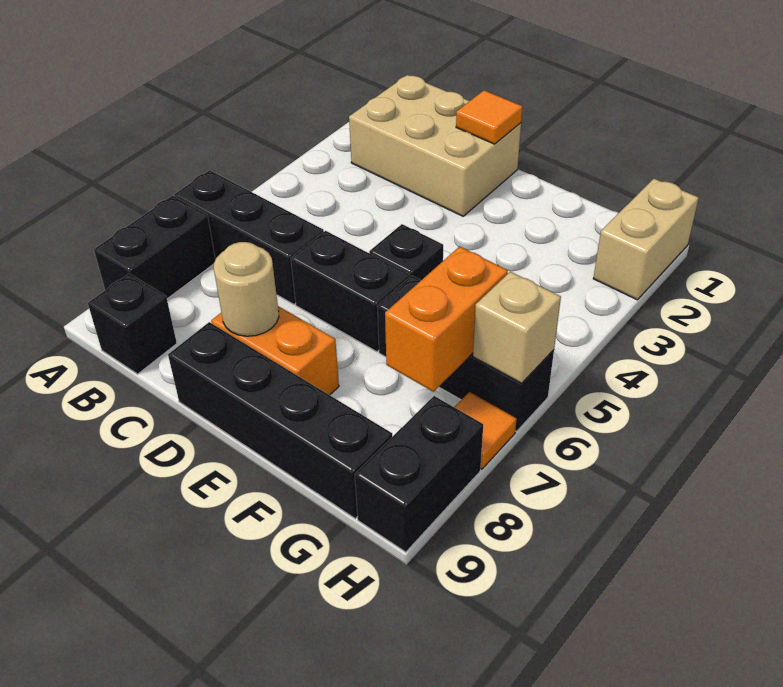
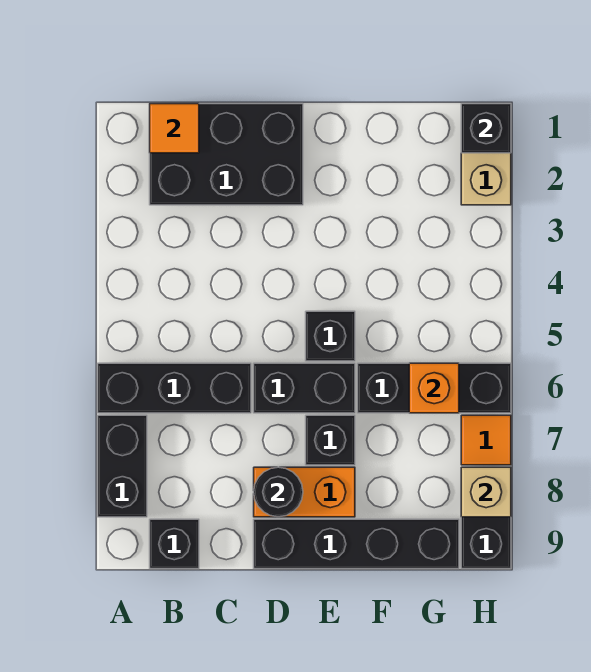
tan brick B1:D2 level 1 -> black brick B1:D2 level 1
orange tile D1 level 2 -> orange tile B1 level 2
tan round brick D8 level 2 -> black round brick D8 level 2
none -> black brick E7 level 1
orange brick G6:G7 level 2 -> orange brick G6 level 2
none -> black brick H1 level 2
tan brick H6 level 2 -> tan brick H8 level 2

